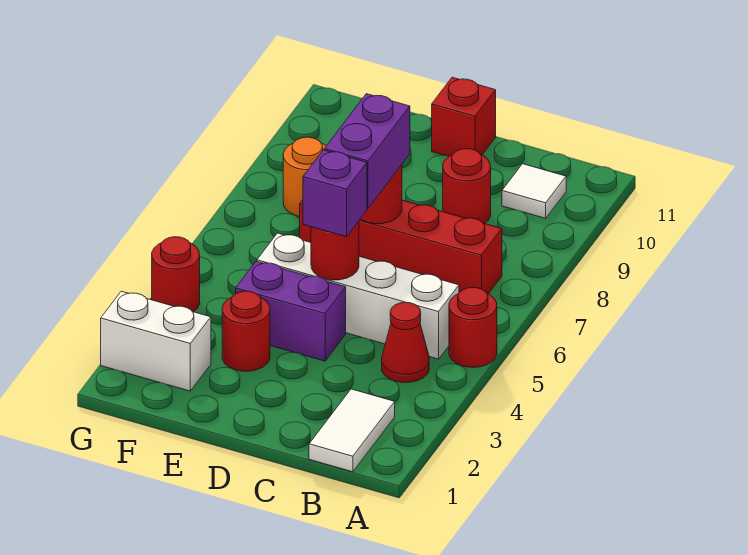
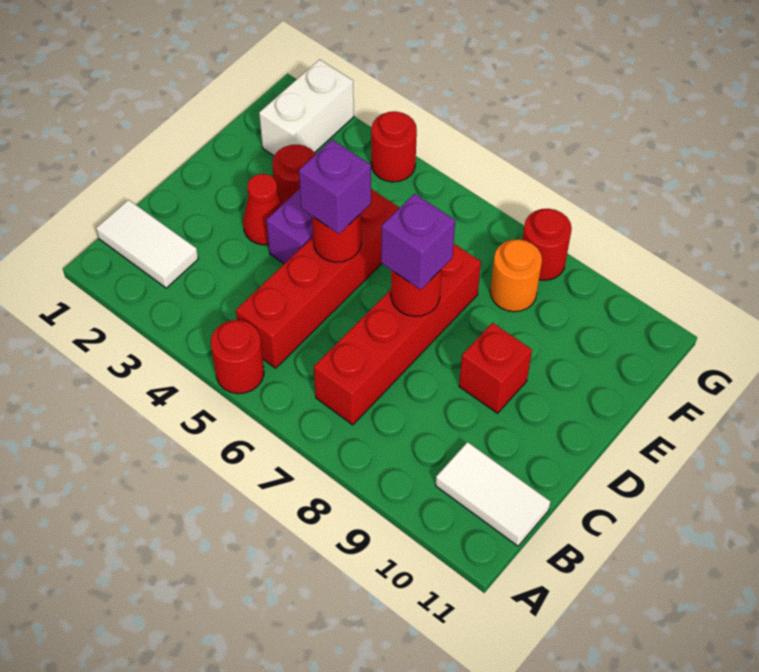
red cone B4 level 1 -> red cone D3 level 1
white brick B5:E5 level 1 -> red brick B5:E5 level 1
white tile B10 level 1 -> white tile B10:B11 level 1
red round brick C9 level 1 -> red round brick G8 level 1
purple brick D6:D7 level 3 -> purple brick D7 level 3
red brick D11 level 1 -> red brick D9 level 1

